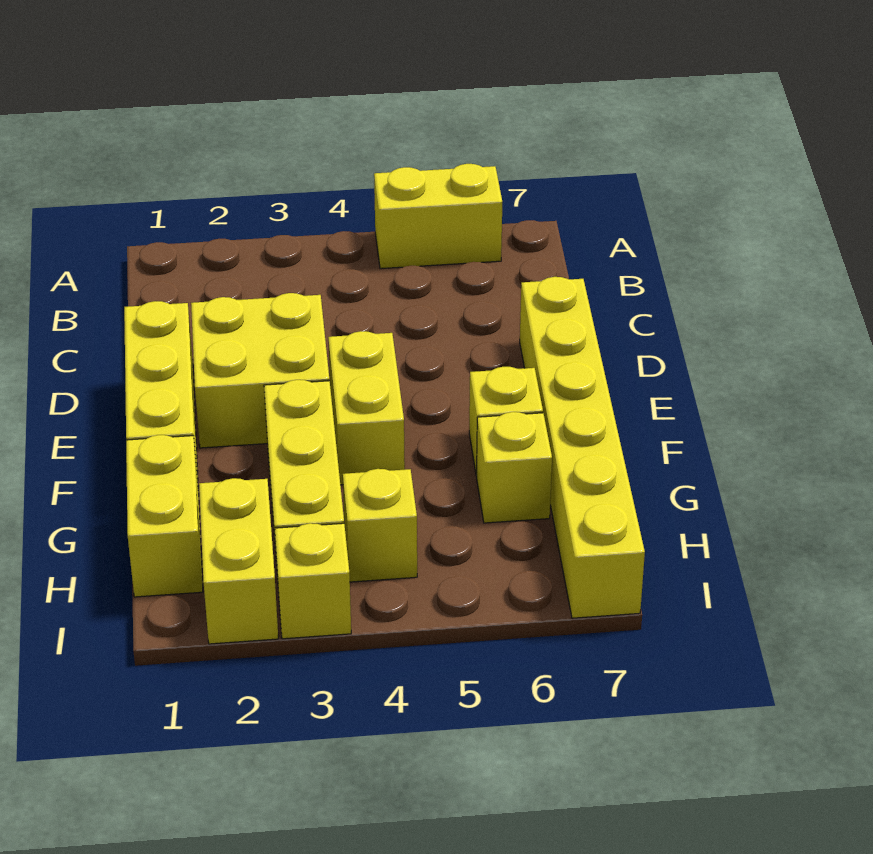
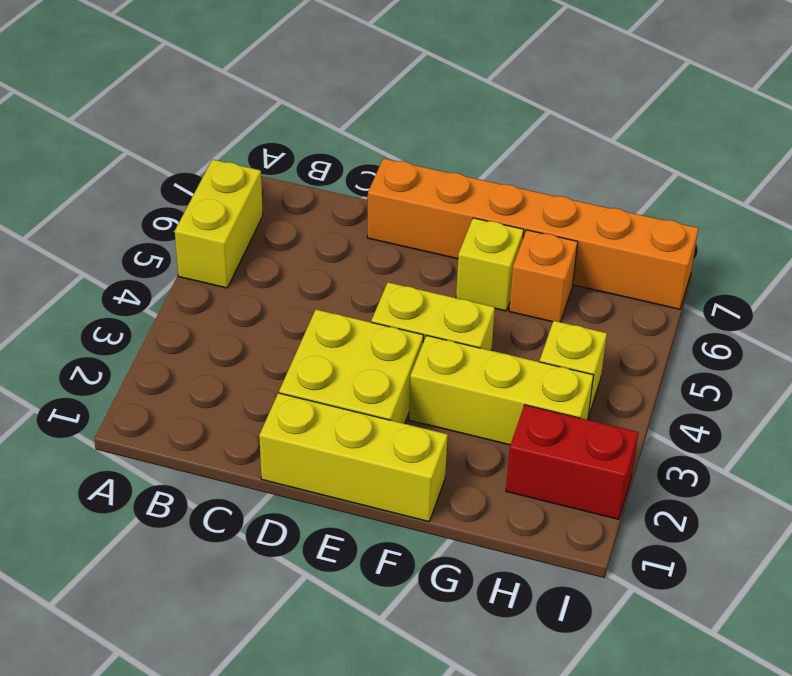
yellow brick D7:I7 level 1 -> orange brick D7:I7 level 1
yellow brick G1:H1 level 1 -> none
yellow brick G6 level 1 -> orange brick G6 level 1
yellow brick H2:I2 level 1 -> red brick H2:I2 level 1
yellow brick I3 level 1 -> none

